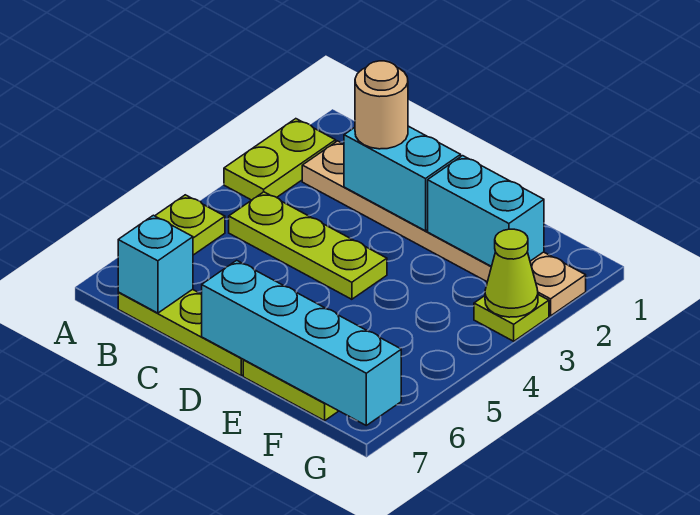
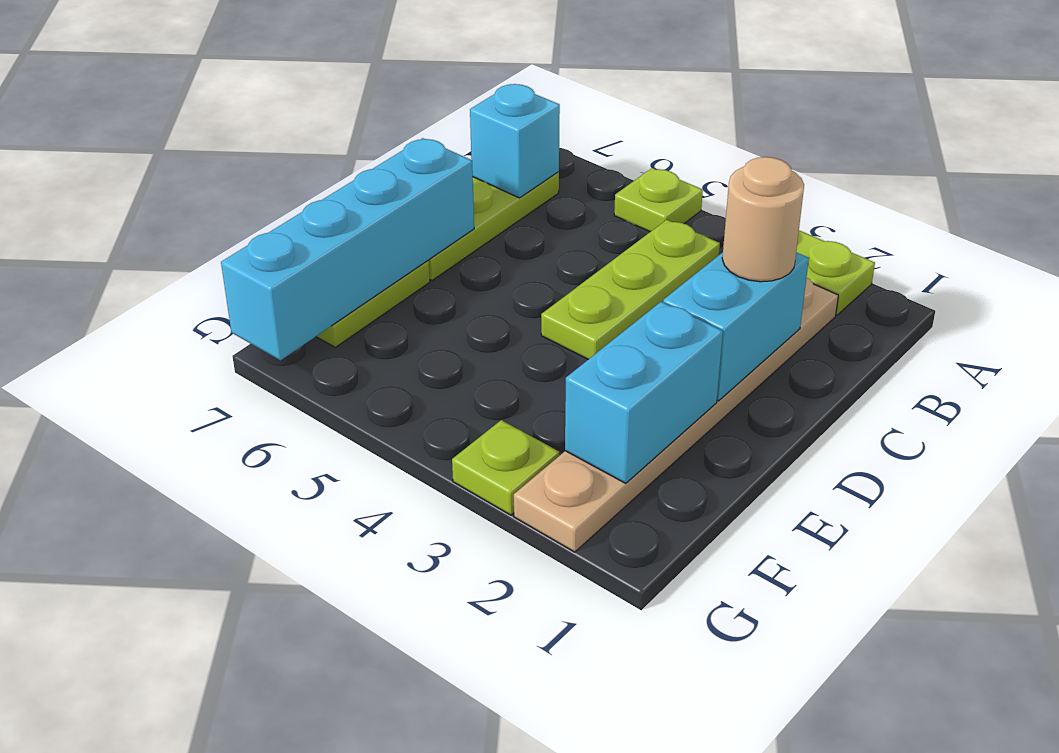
lime cone G3 level 2 -> none

